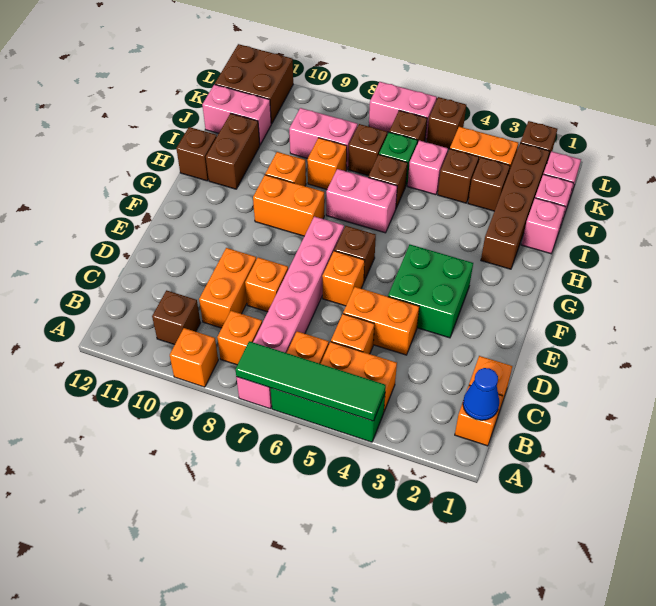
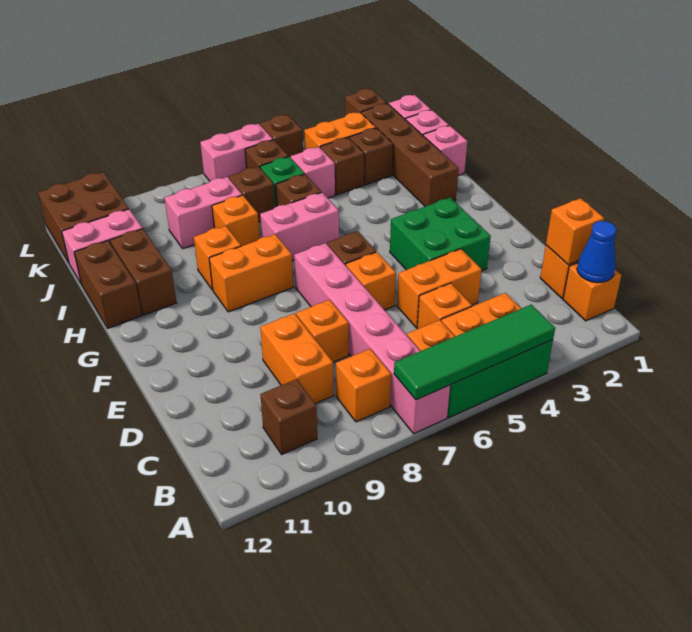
orange brick A9 level 1 -> orange brick C1 level 2
brown brick H12 level 1 -> brown brick H12:I12 level 1

